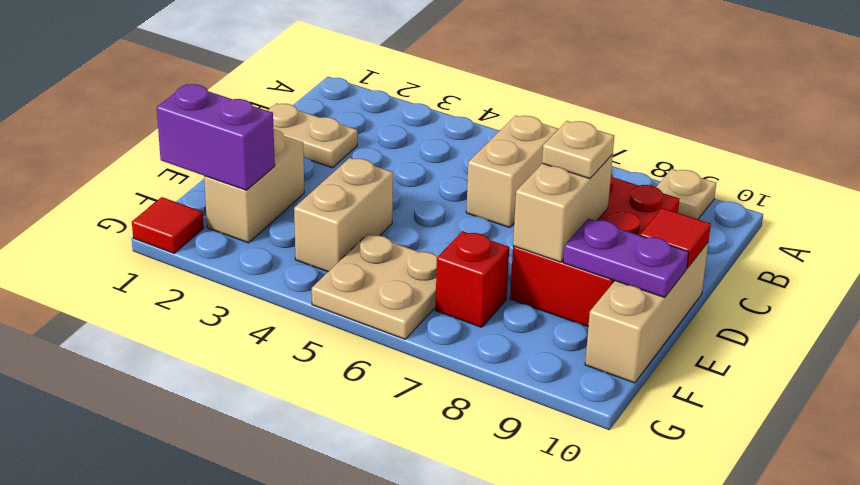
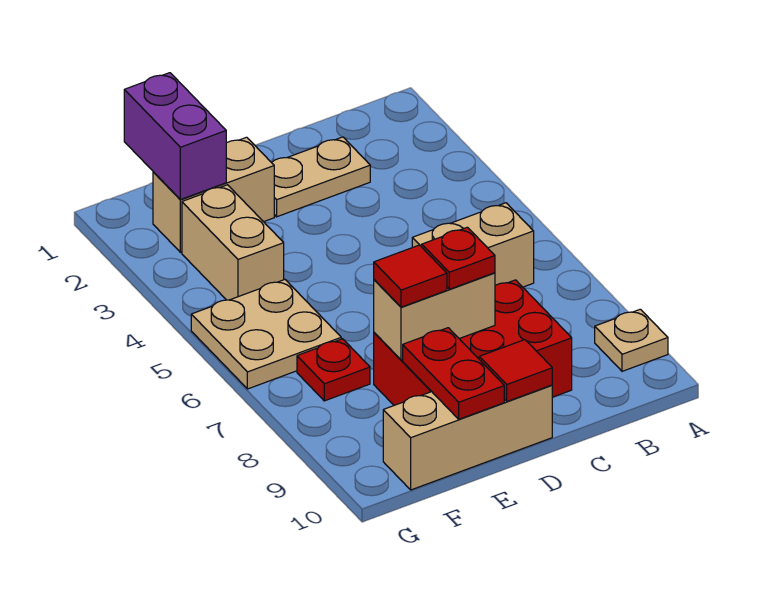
tan plate C1:C2 level 1 -> tan plate C2:D2 level 1
tan plate D8 level 3 -> red plate D8 level 3
tan brick E4:F4 level 1 -> tan brick F3:F4 level 1
purple plate E9:E10 level 2 -> red plate E9:E10 level 2
red brick F7 level 1 -> red plate F7 level 1
red tile G1 level 1 -> red tile E8 level 3

